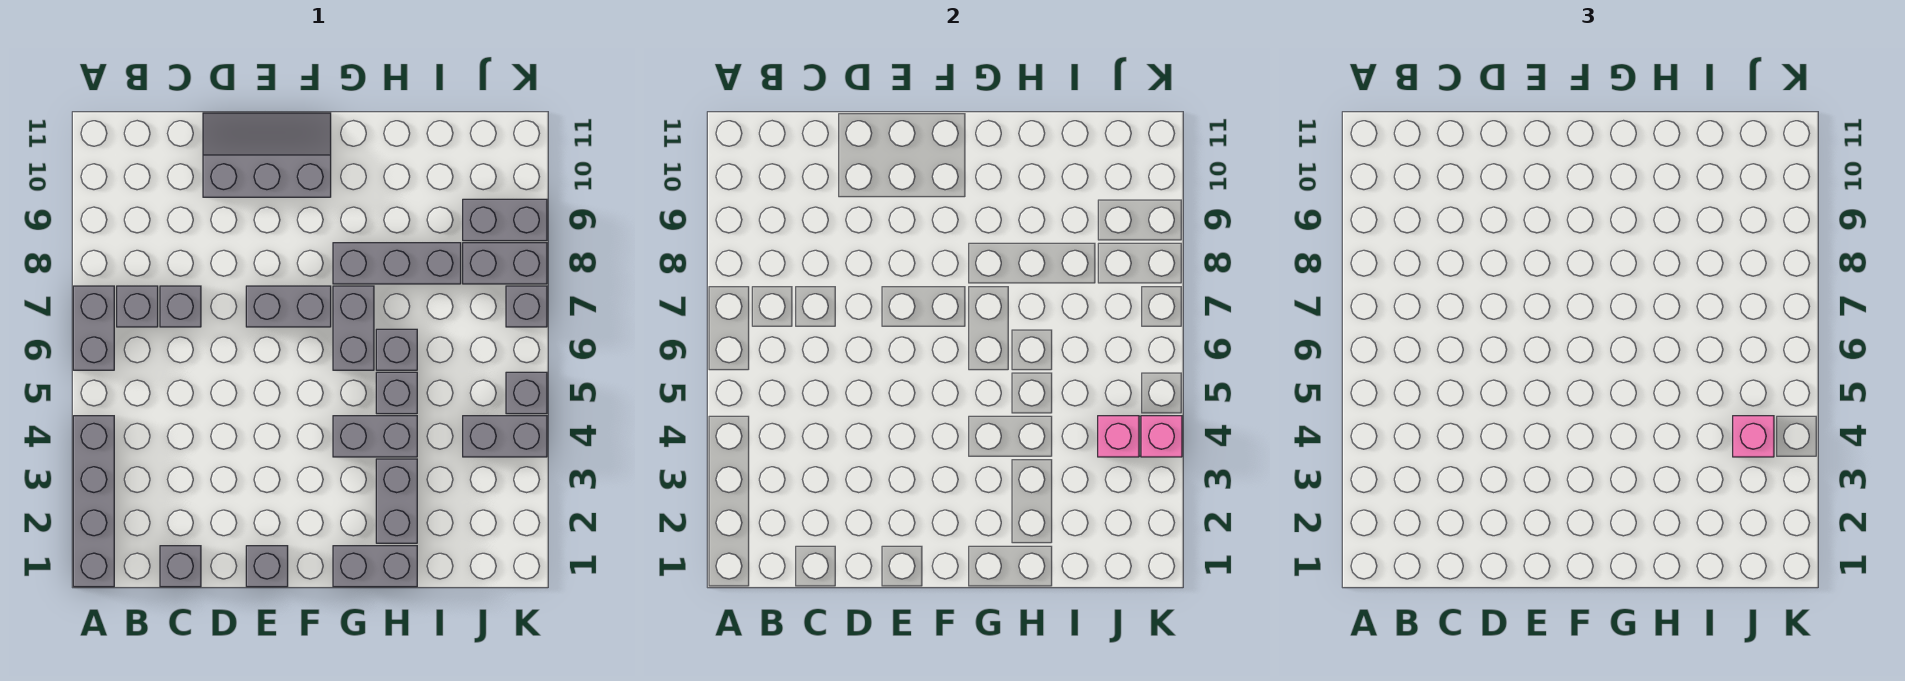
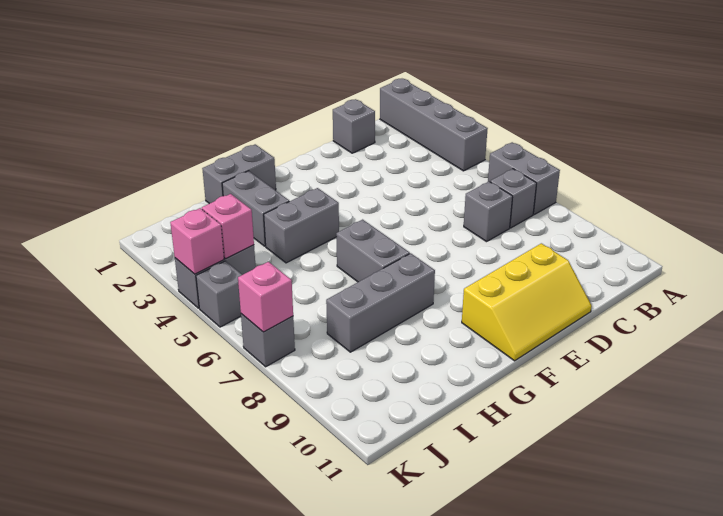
grey slope D10:F11 level 1 top 10 -> yellow slope D10:F11 level 1 top 10
grey brick E1 level 1 -> none
grey brick E7:F7 level 1 -> none
grey brick H5 level 1 -> none
grey brick H6 level 1 -> none
pink brick J4 level 3 -> pink brick K7 level 2
grey brick J8:K8 level 1 -> none
grey brick J9:K9 level 1 -> none

